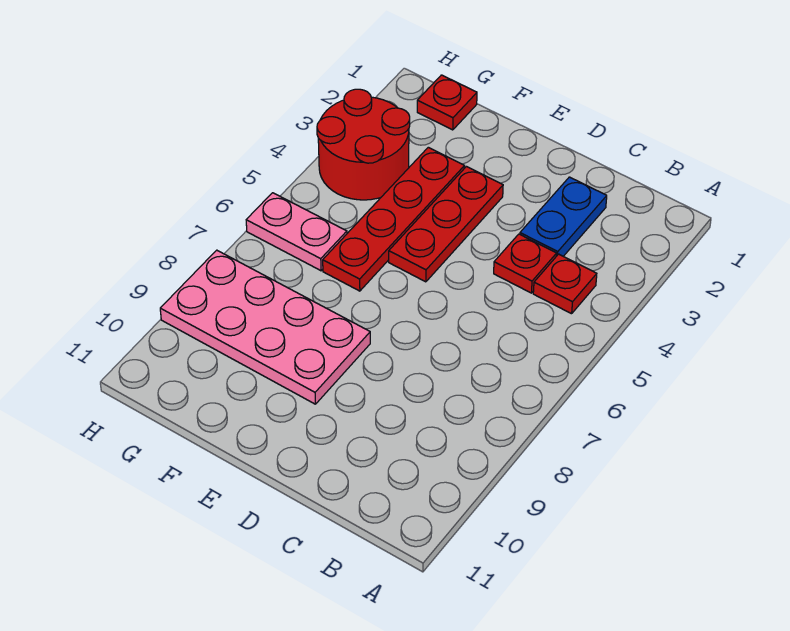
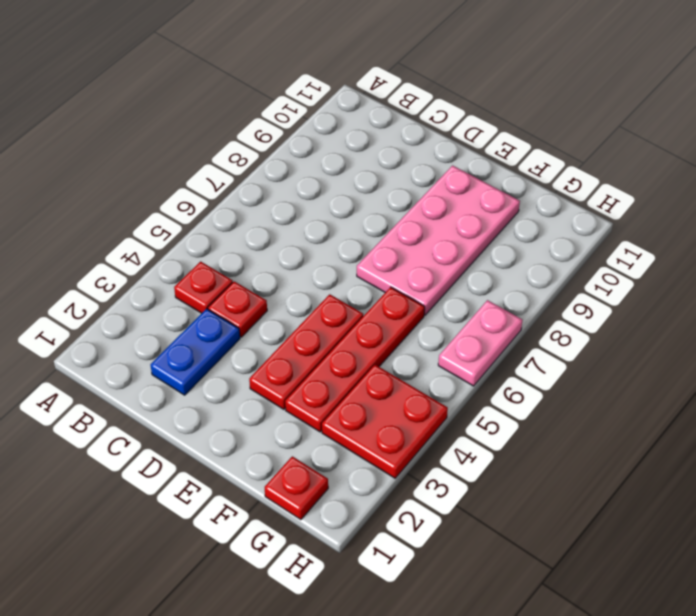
pink plate E8:H9 level 1 -> pink plate E7:F10 level 1
red round brick G3:H4 level 1 -> red plate G3:H4 level 1
pink plate G6:H6 level 1 -> pink plate H6:H7 level 1

